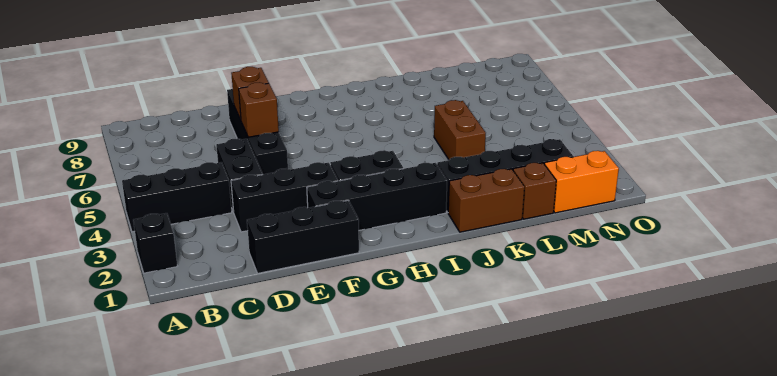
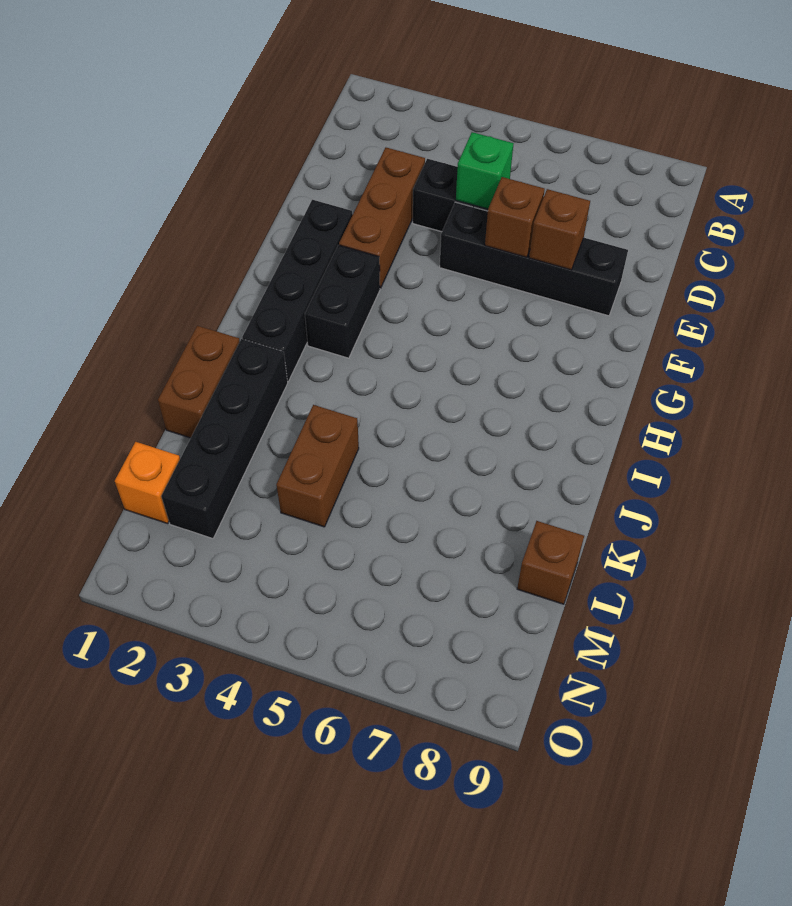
black brick A2 level 1 -> none
black brick A4:C4 level 1 -> none
black brick D1:F1 level 1 -> none
black brick D3:F3 level 1 -> brown brick D3:F3 level 1
none -> green brick D5 level 2
brown brick K4:K5 level 1 -> brown brick K4:L4 level 1
brown brick L1 level 1 -> brown brick L9 level 1
orange brick M1:N1 level 1 -> orange brick M1 level 1

